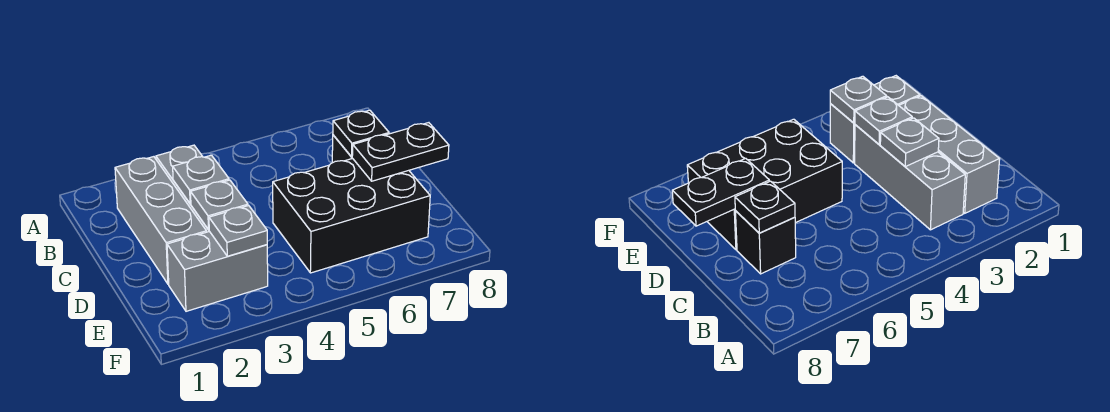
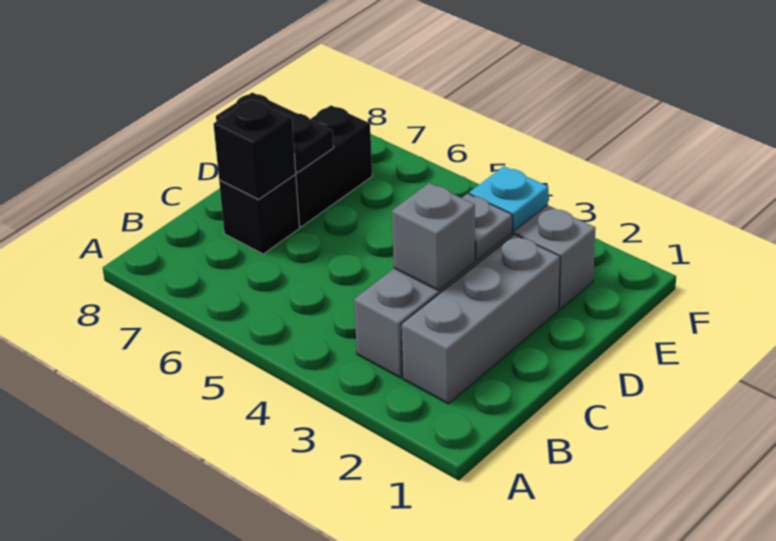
grey plate C3 level 2 -> grey brick C3 level 2
black plate C7 level 2 -> black brick C7 level 2
black brick D5:E7 level 1 -> black brick D7:E7 level 1
grey plate E3 level 2 -> cyan plate E3 level 2

